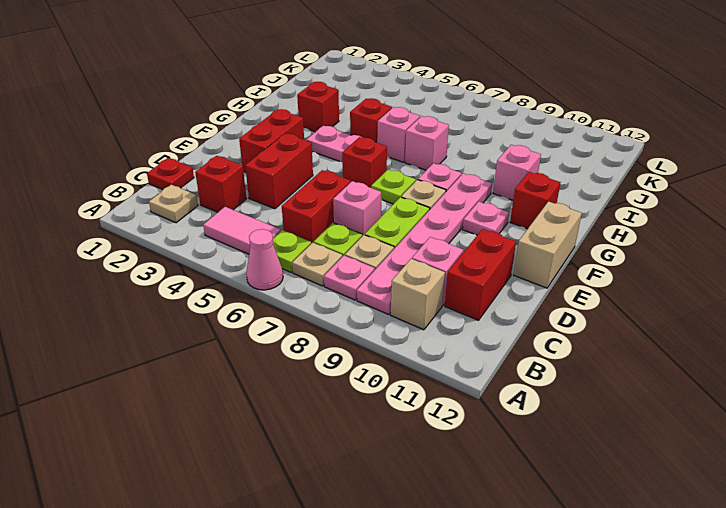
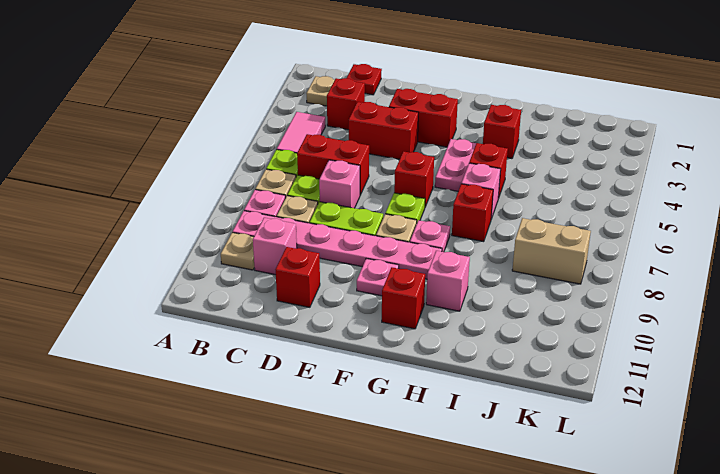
pink cone A6 level 1 -> none
tan brick B10 level 1 -> tan plate B10 level 1
red brick C11:D11 level 1 -> red brick D11 level 1
tan brick E12:F12 level 1 -> tan brick J8:K8 level 1
pink brick H7 level 1 -> red brick H7 level 1

